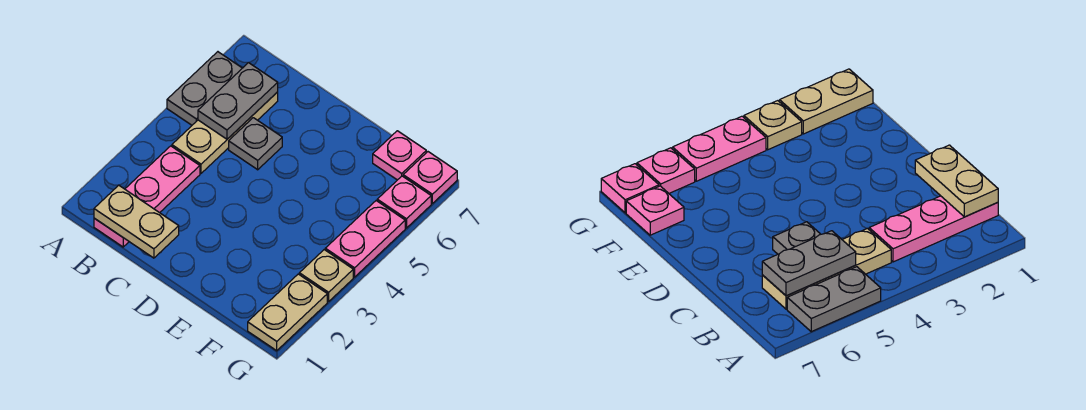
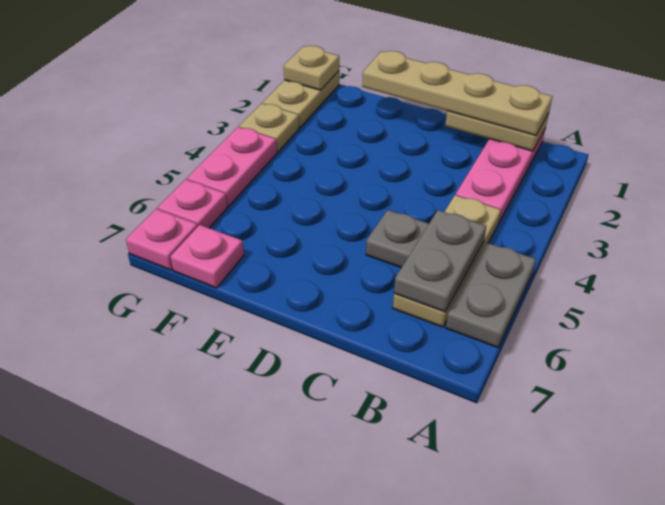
none -> tan plate B1:E1 level 3
none -> tan plate G1 level 2

